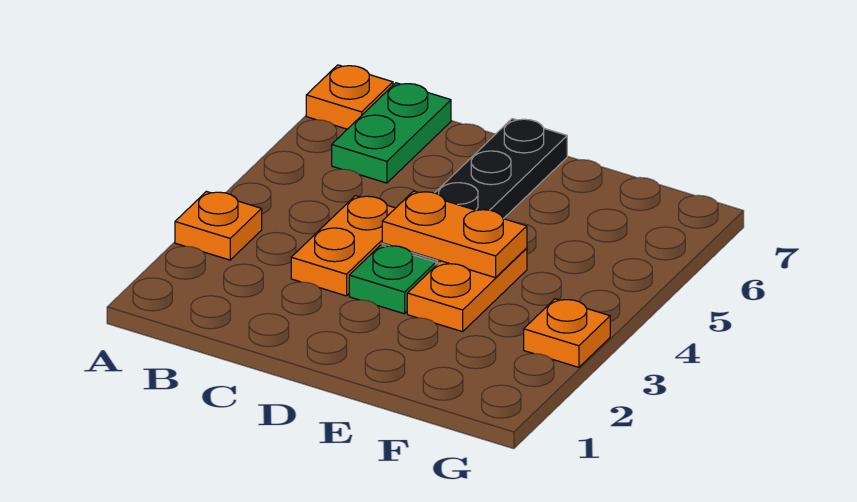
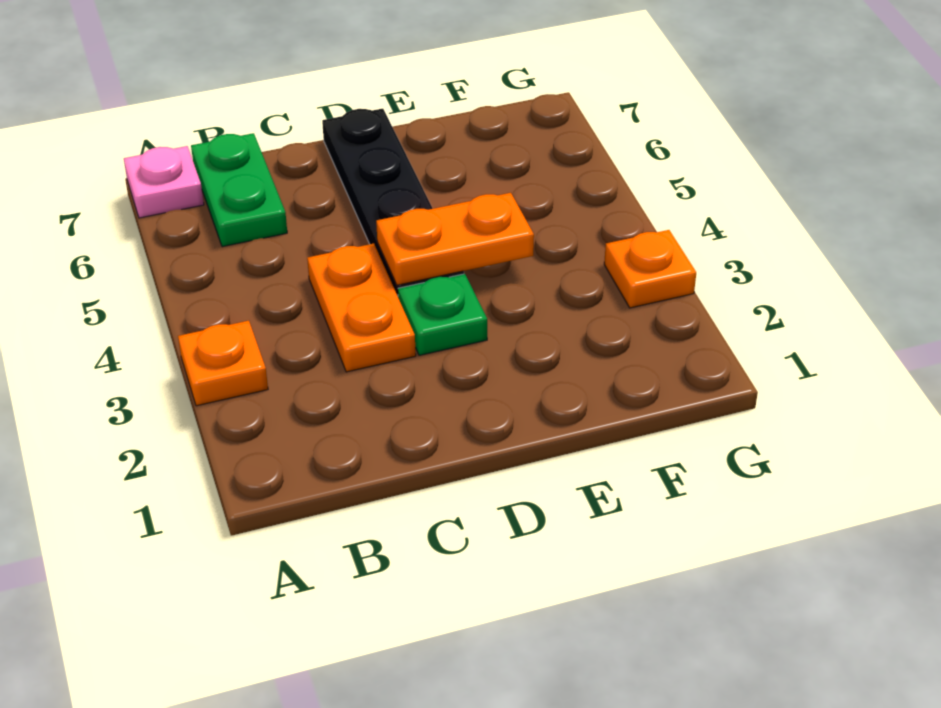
orange plate A7 level 1 -> pink plate A7 level 1
orange plate E3:E4 level 1 -> none

